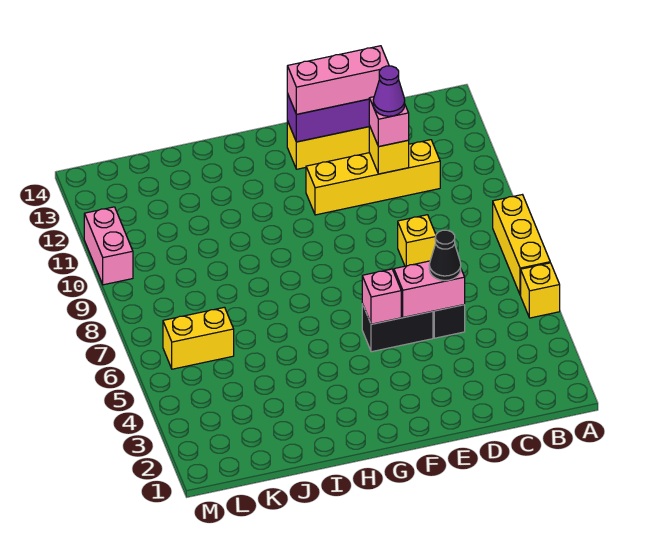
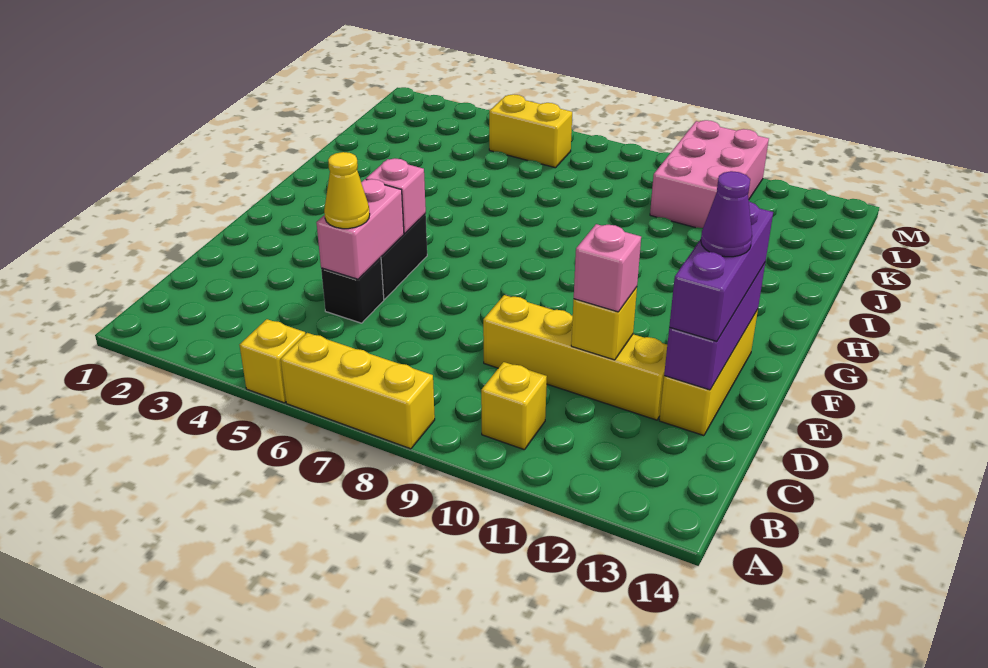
yellow brick C11:F11 level 1 -> yellow brick D9:D12 level 1
black cone D5 level 3 -> yellow cone D5 level 3
yellow brick D8 level 1 -> yellow brick B10 level 1
purple cone D11 level 4 -> purple cone E13 level 4
pink brick D13:F13 level 3 -> purple brick D13:F13 level 3
yellow brick K6:L6 level 1 -> yellow brick L5:L6 level 1
pink brick M10:M11 level 1 -> pink brick K10:M11 level 1

